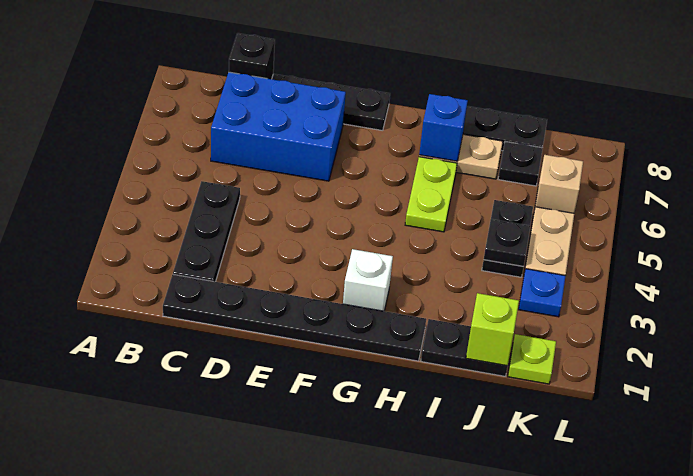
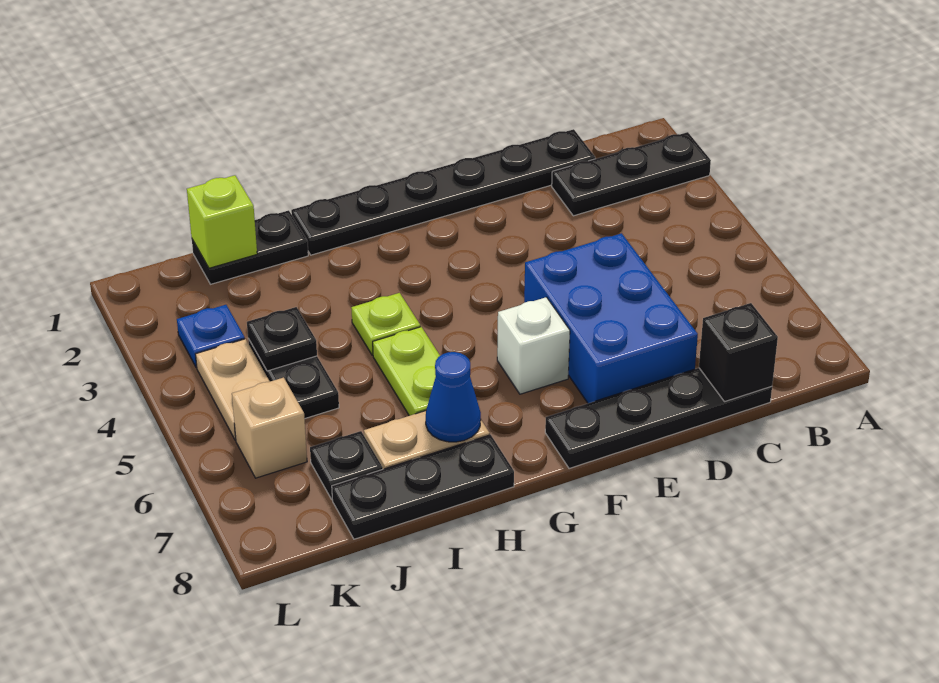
black plate C2:C4 level 1 -> black plate A2:C2 level 1
blue brick C6:E7 level 1 -> blue brick D5:E7 level 1
white brick G2 level 1 -> white brick F6 level 1
blue brick H7 level 2 -> blue cone H7 level 2
lime plate K1 level 1 -> lime plate H4 level 1

